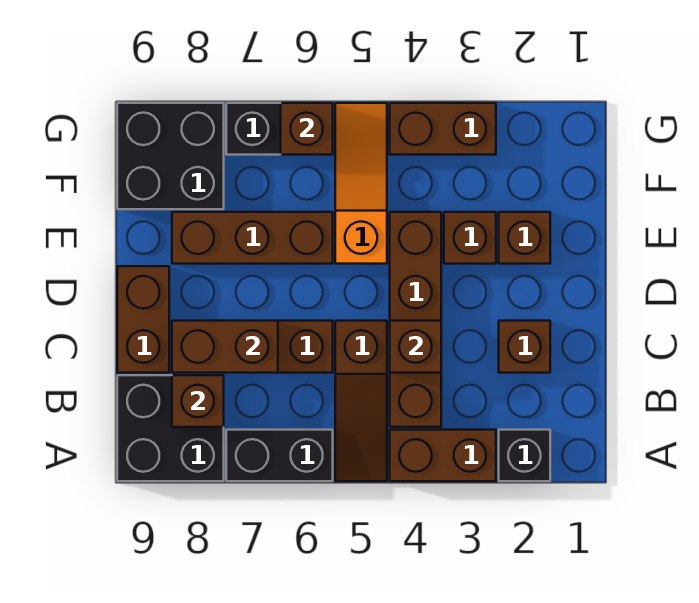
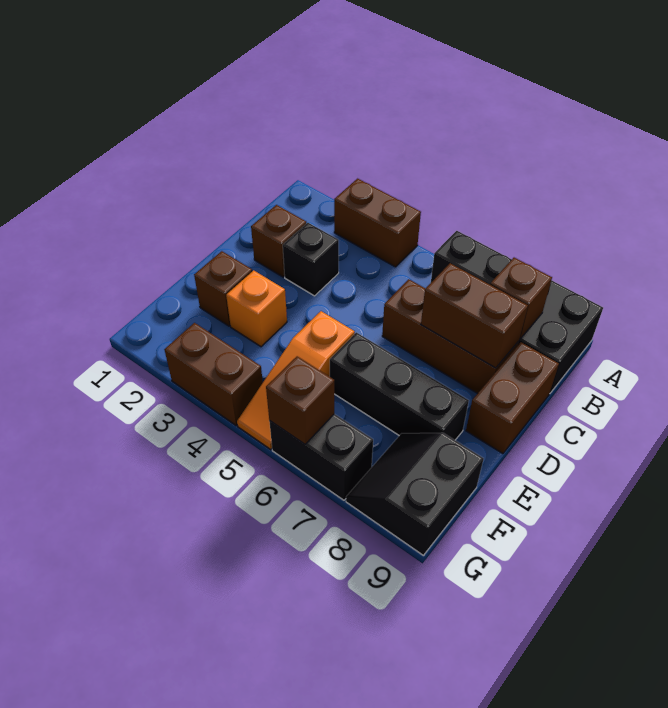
black brick A2 level 1 -> black brick C3 level 1
brown slope A5:C5 level 1 top C -> none
brown brick B4:E4 level 1 -> none
brown brick C4 level 2 -> none
brown brick E3 level 1 -> orange brick E3 level 1
brown brick E6:E8 level 1 -> black brick E6:E8 level 1
black brick F8:G9 level 1 -> black slope F8:G9 level 1 top 9

